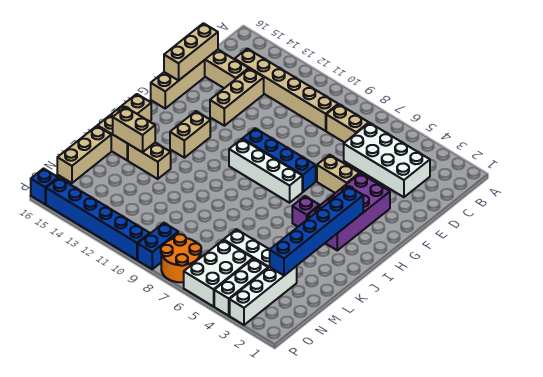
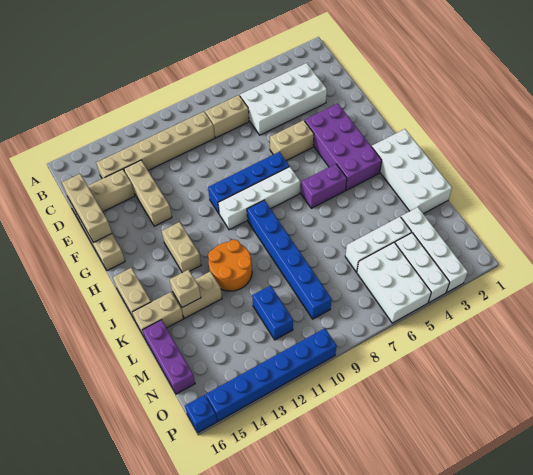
blue brick H3:M3 level 2 -> blue brick I9:N9 level 1
none -> white brick I1:L2 level 1
purple brick I5 level 1 -> purple brick I5:I6 level 1
tan brick K14:K15 level 2 -> tan brick K14 level 2
tan brick L16:N16 level 1 -> purple brick L16:N16 level 1
orange round brick O7:P8 level 1 -> orange round brick J11:K12 level 1
blue brick O9:P9 level 1 -> blue brick M11:N11 level 1

